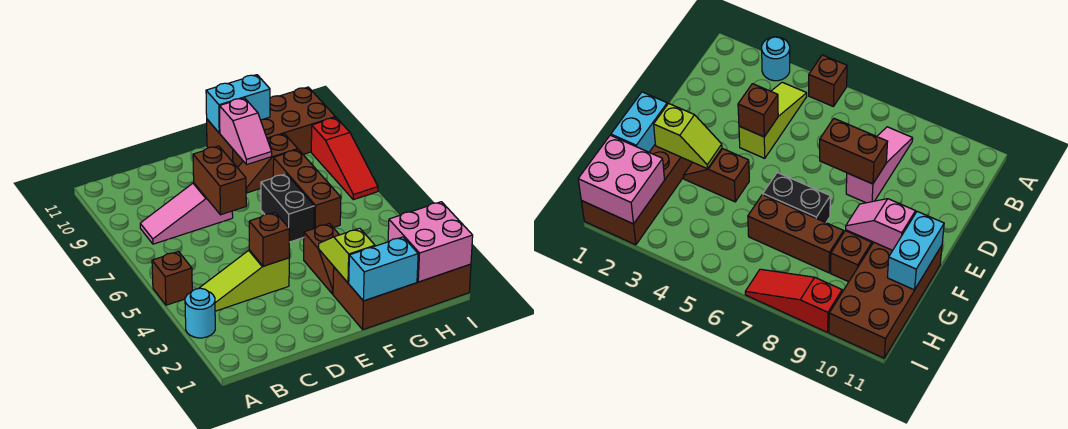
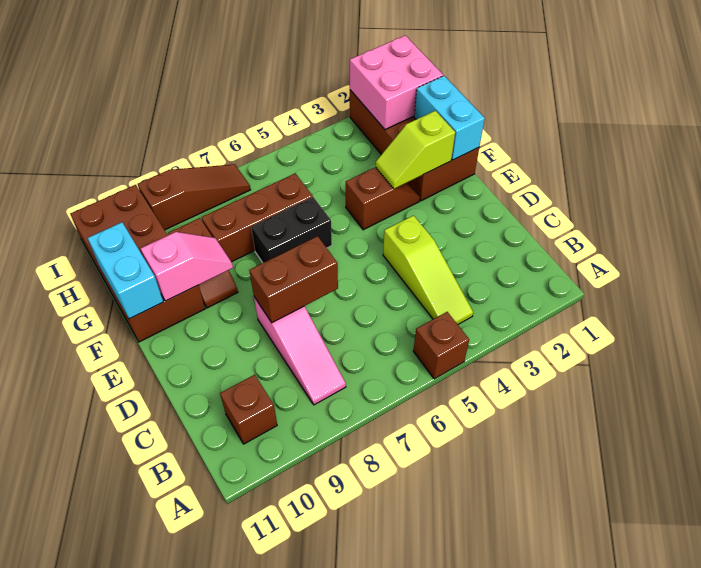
cyan round brick A3 level 1 -> none
brown brick D4 level 2 -> brown brick B10 level 1
red slope I7:I9 level 1 top 9 -> brown slope I7:I9 level 1 top 9

